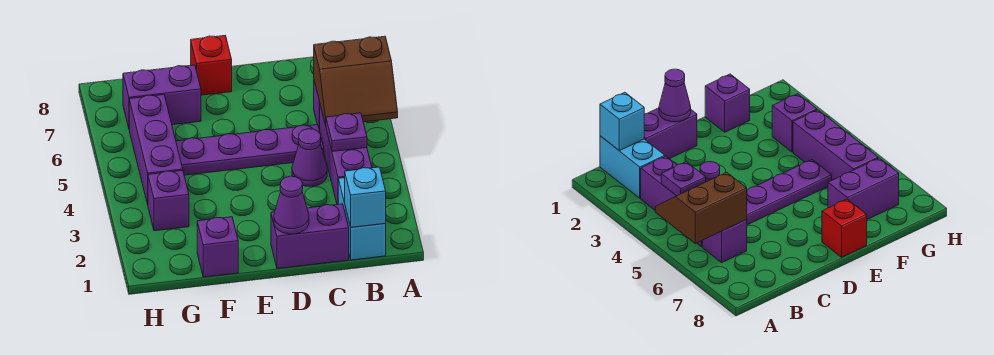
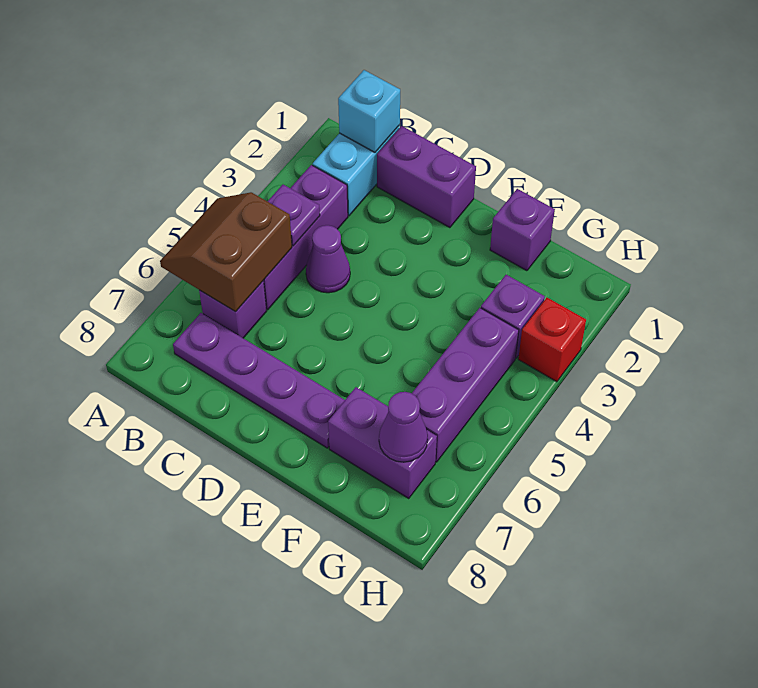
brown slope A5:B6 level 2 top 6 -> brown slope A5:B6 level 2 top B
purple plate C5:F5 level 1 -> purple plate B7:E7 level 1
purple cone D1 level 2 -> purple cone G7 level 2
red brick E8 level 1 -> red brick H3 level 1

